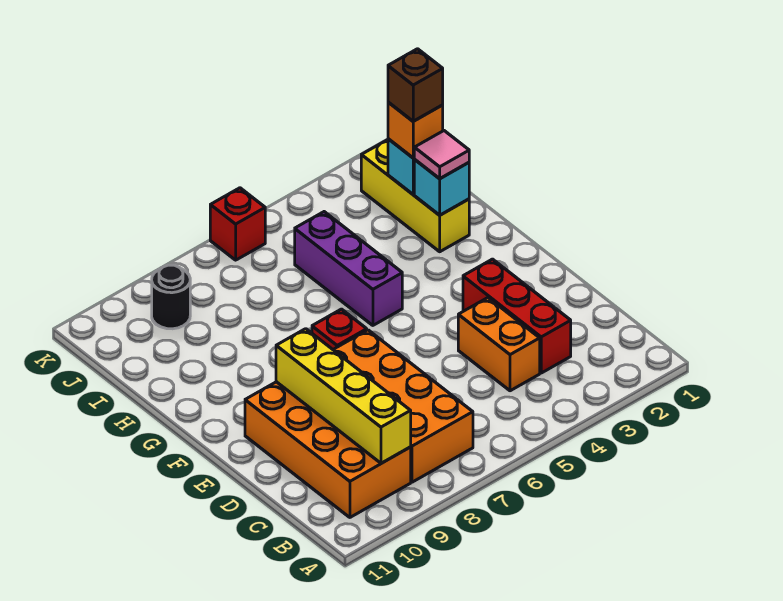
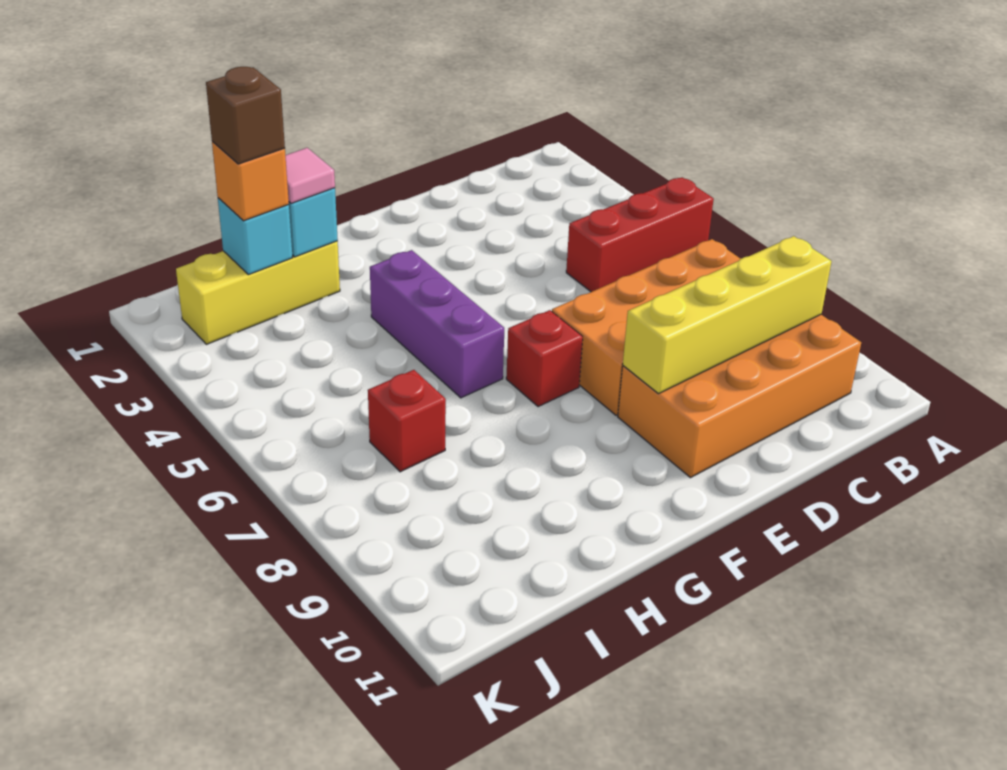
red brick C3:E3 level 1 -> red brick A5:C5 level 1
orange brick C4:D4 level 1 -> none
purple brick G5:I5 level 1 -> purple brick G4:G6 level 1
black round brick J9 level 1 -> none
red brick K6 level 1 -> red brick I7 level 1

